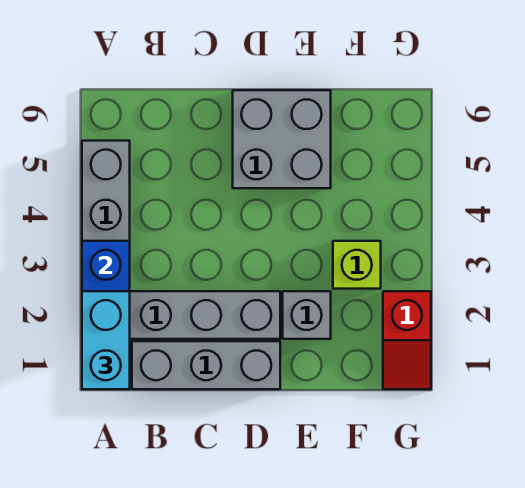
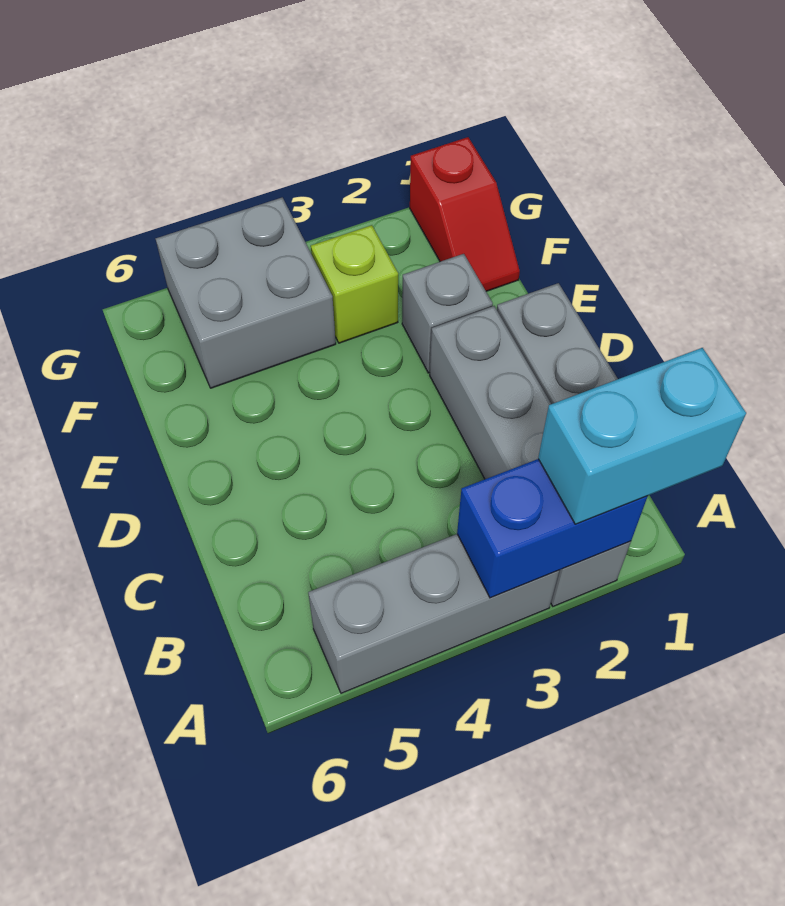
grey brick D5:E6 level 1 -> grey brick F4:G5 level 1
red slope G1:G2 level 1 top 2 -> red slope F1:G1 level 1 top G

